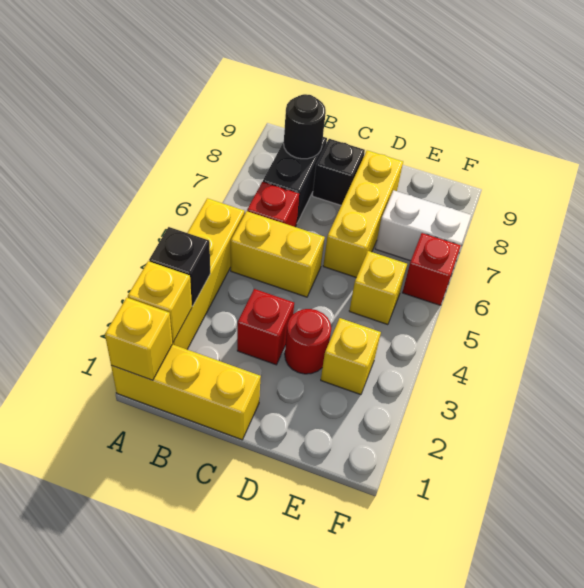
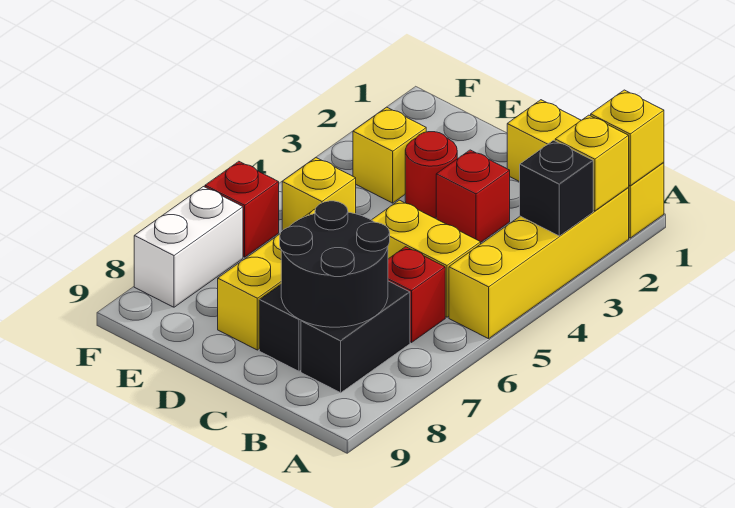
black round brick B8 level 2 -> black round brick B7:C8 level 2
white brick E7:F7 level 1 -> white brick F7:F8 level 1

